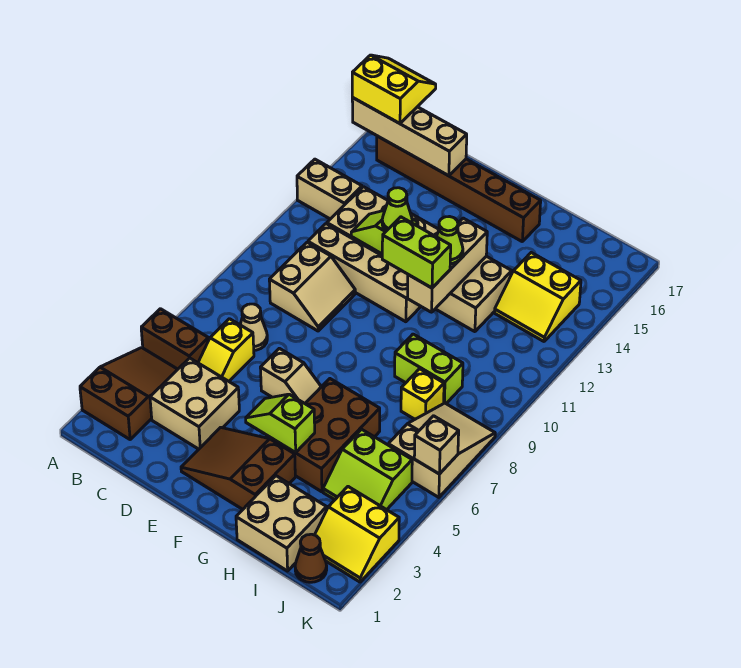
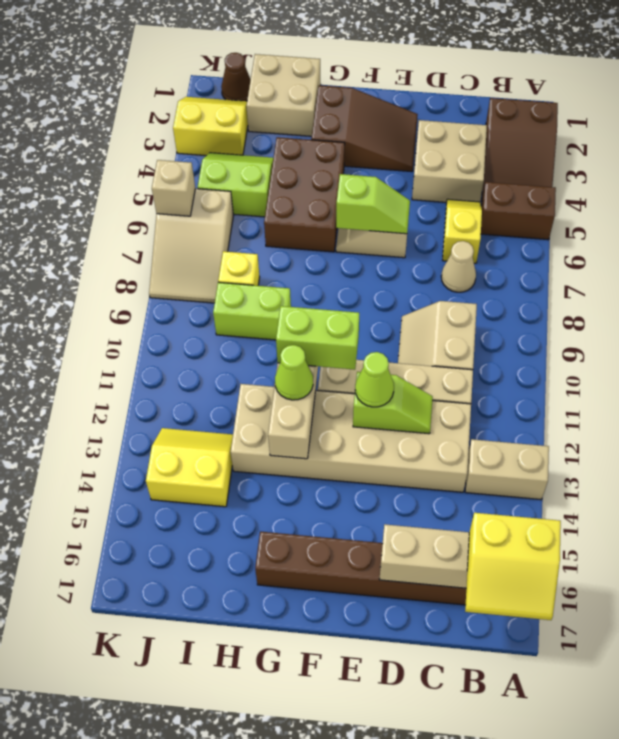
lime slope F4:G4 level 2 top G -> lime slope E6:F6 level 2 top F

